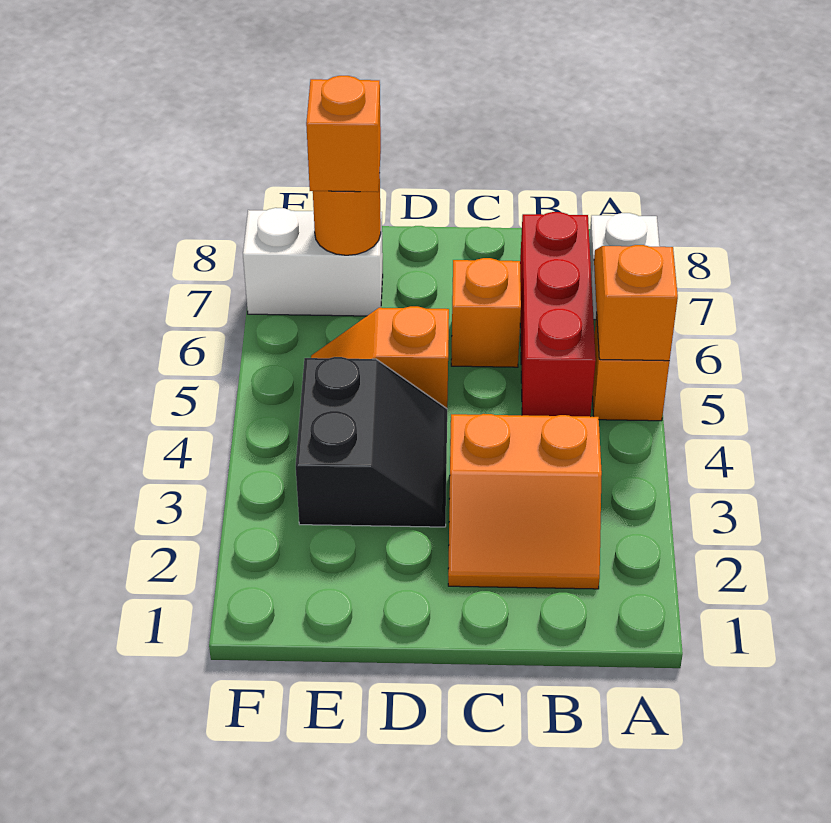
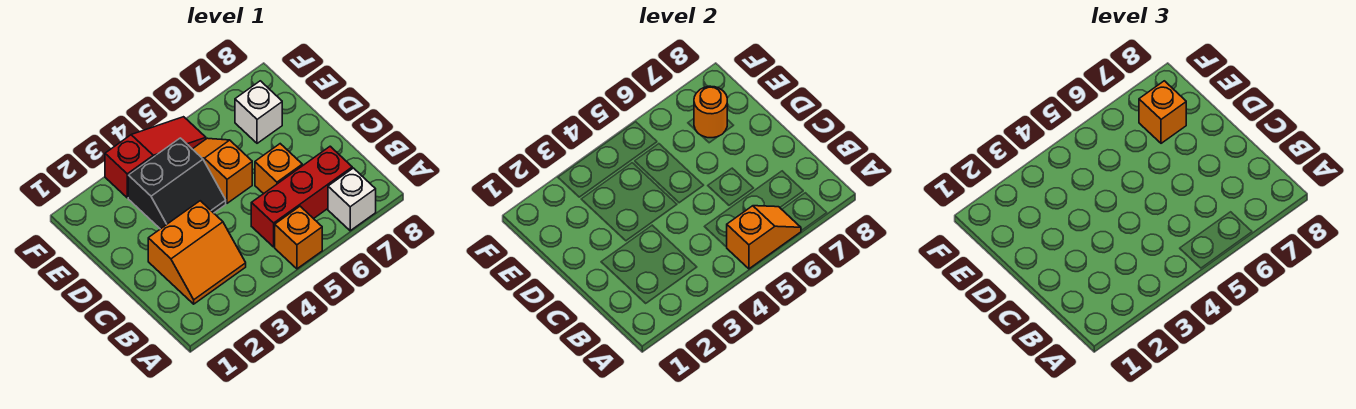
orange slope B2:C3 level 1 top 3 -> orange slope B2:C3 level 1 top C
white brick E7:F7 level 1 -> white brick E7 level 1
none -> red slope F3:F5 level 1 top 3

